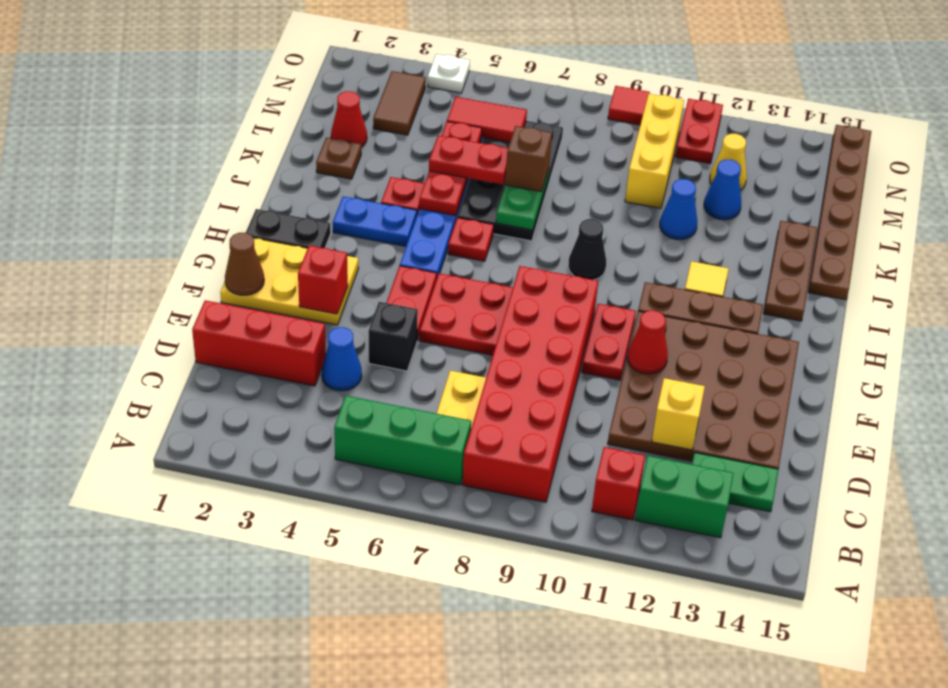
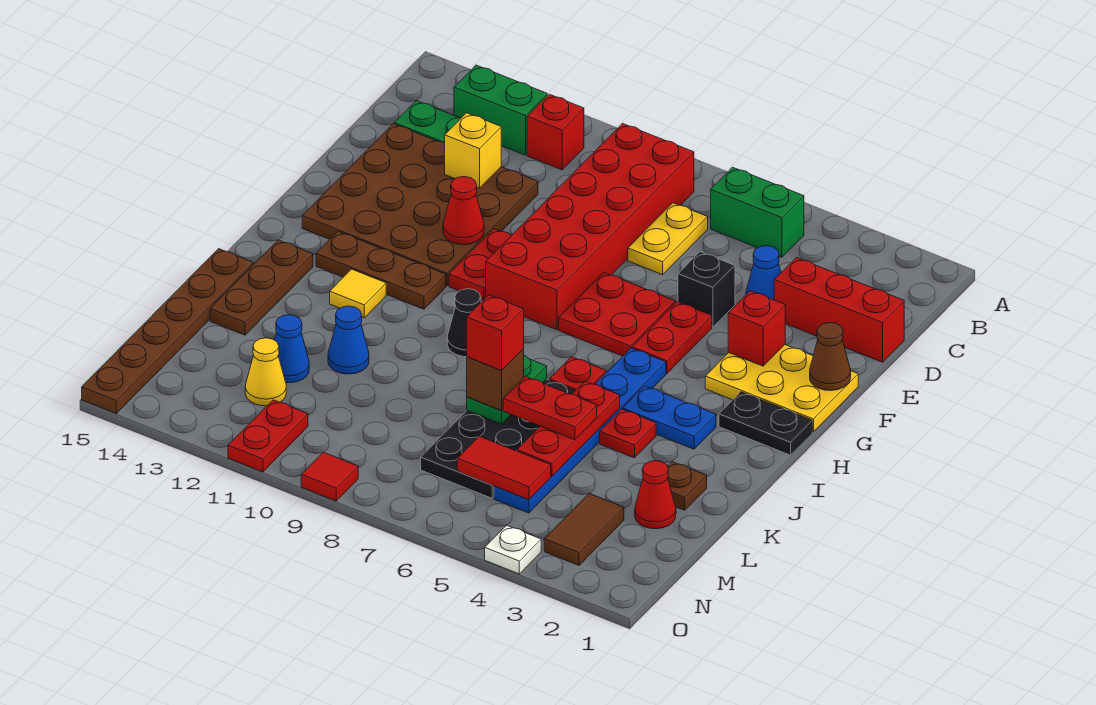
green brick B5:B7 level 1 -> green brick B5:B6 level 1
none -> red brick K7 level 4
yellow brick L10:N10 level 1 -> none

